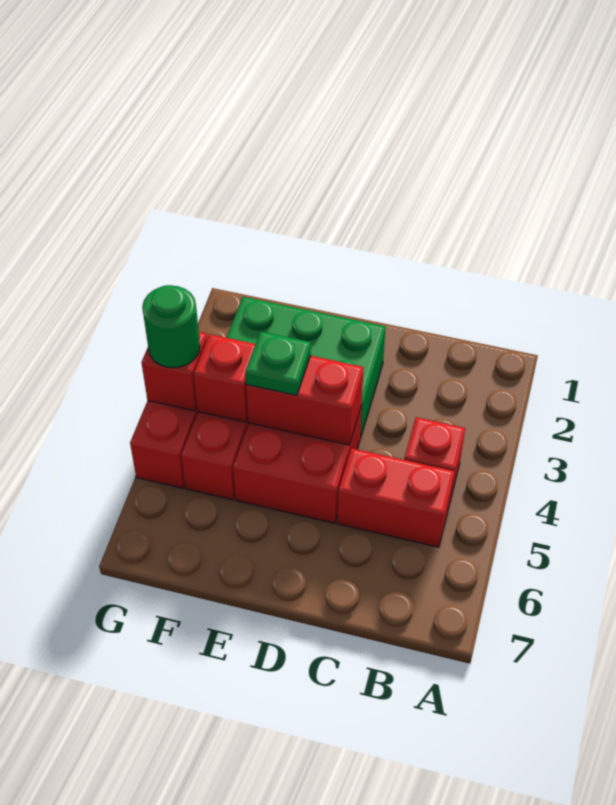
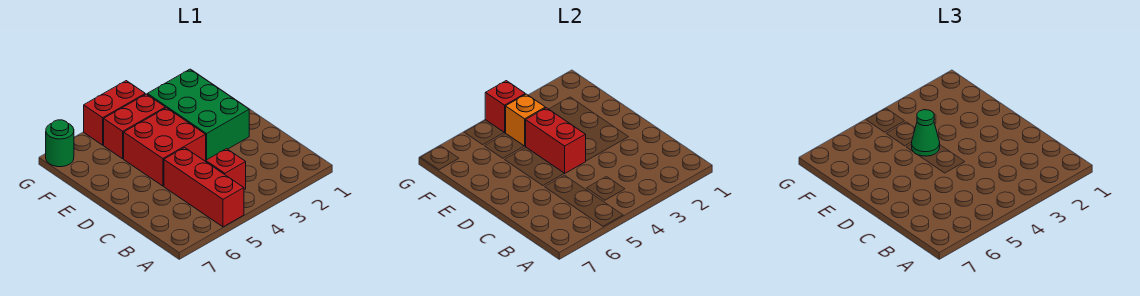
red brick B5:C5 level 1 -> red brick A5:C5 level 1
green plate E4 level 3 -> green cone E4 level 3
red brick F4 level 2 -> orange brick F4 level 2
green round brick G4 level 3 -> green round brick G7 level 1

